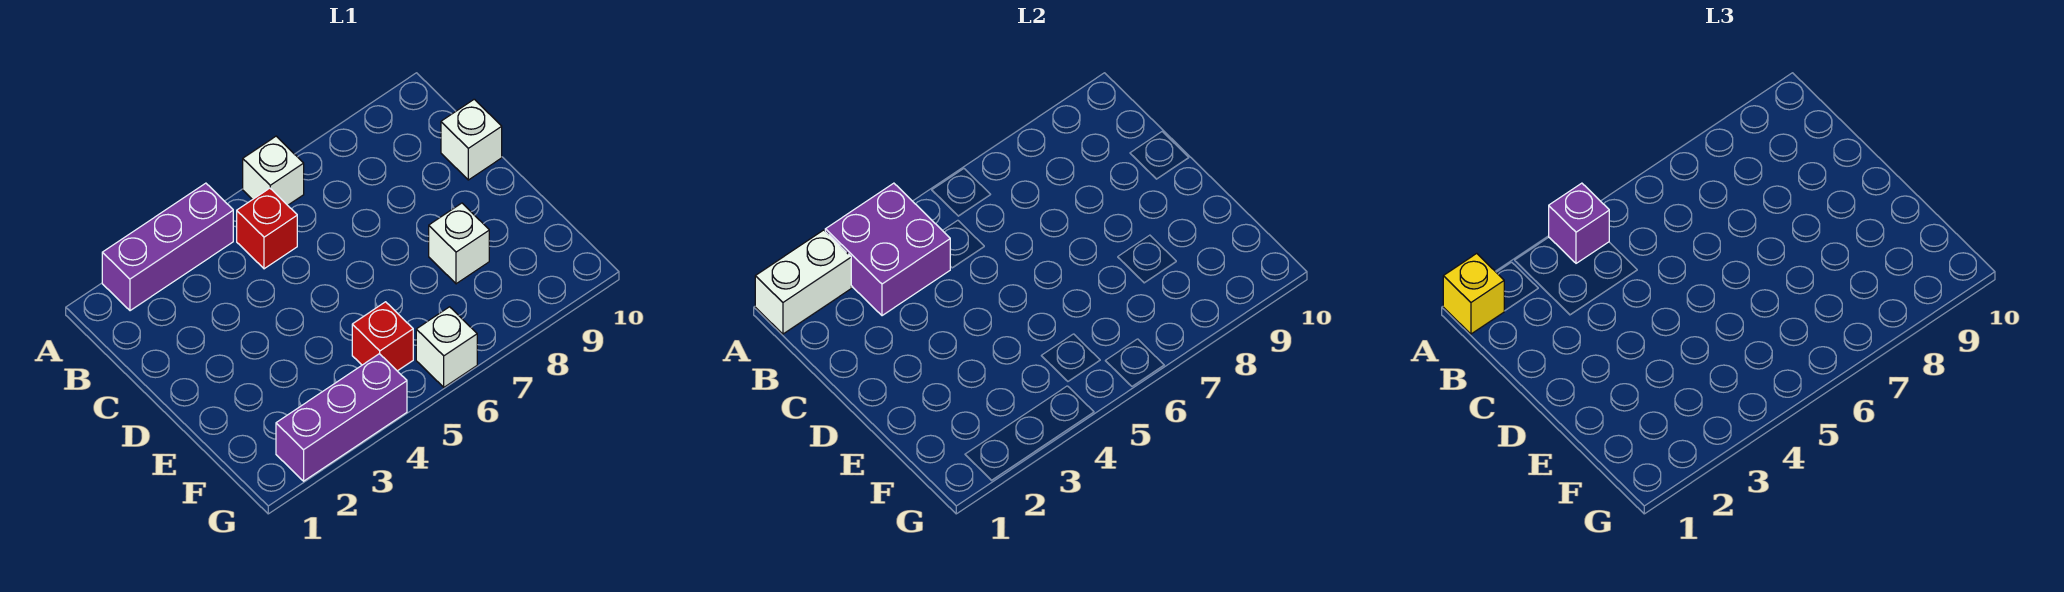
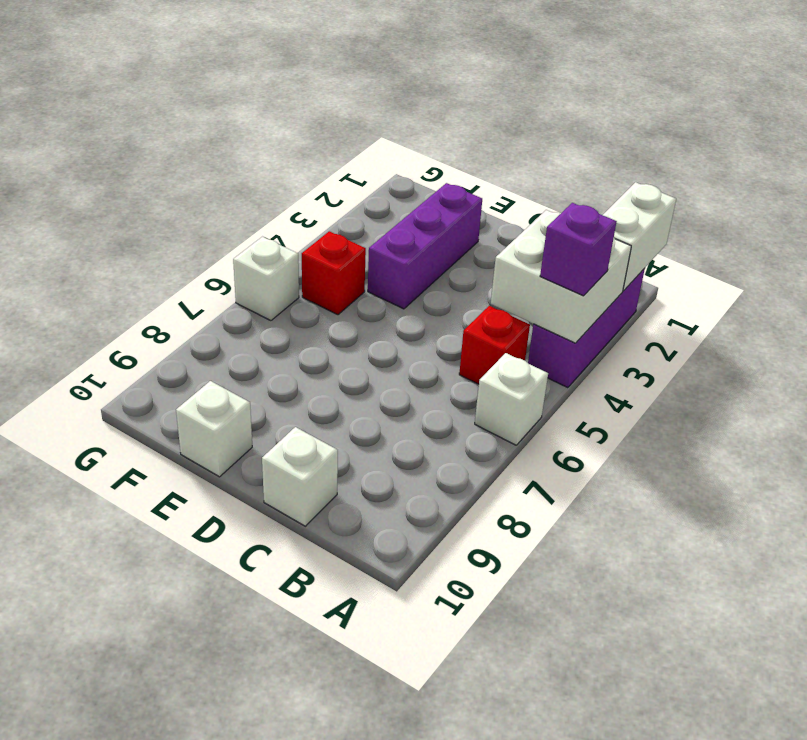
yellow brick A1 level 3 -> none
purple brick A3:B4 level 2 -> white brick A3:B4 level 2
white brick E8 level 1 -> white brick E10 level 1
purple brick G2:G4 level 1 -> purple brick E2:E4 level 1

